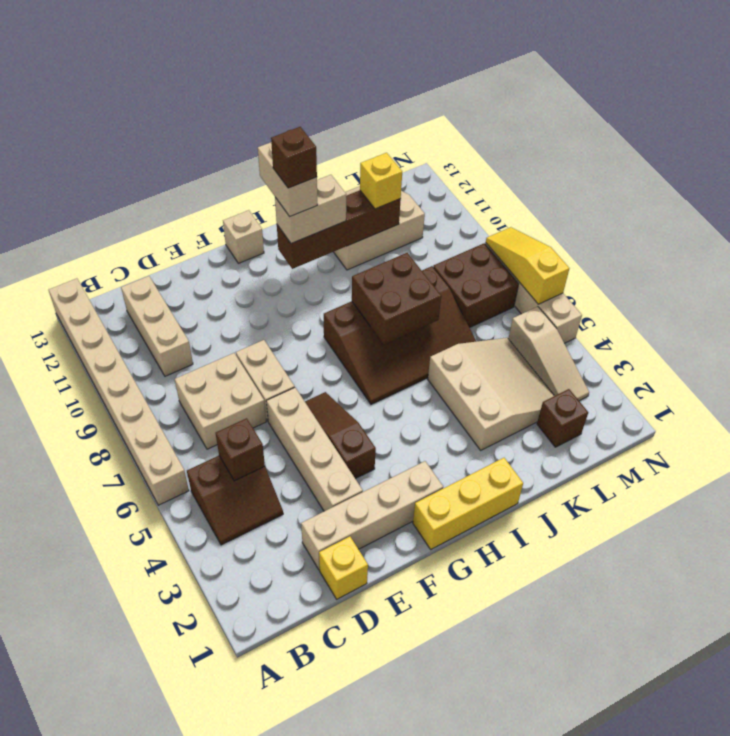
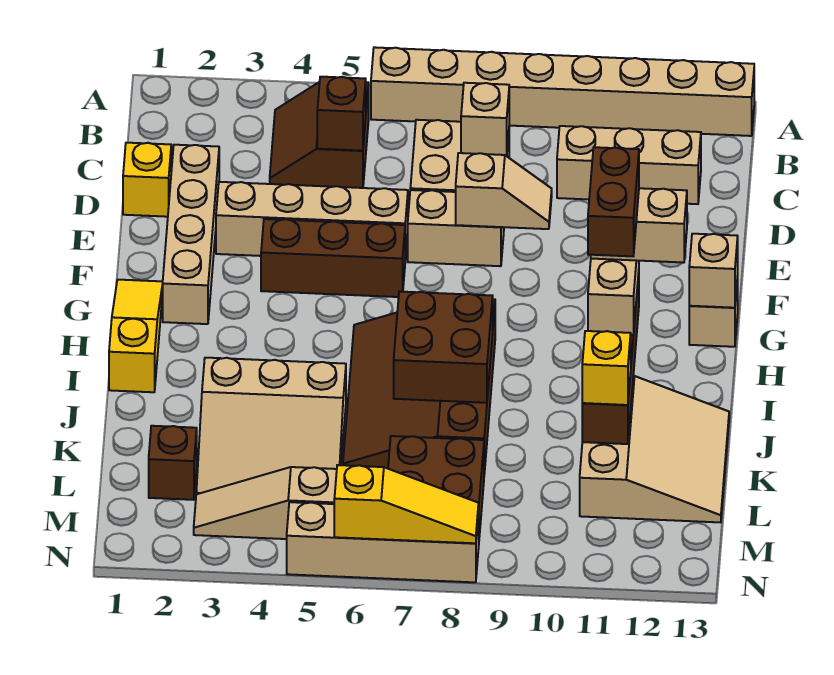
none -> tan brick C8 level 2
none -> tan slope E8:E9 level 2 top 8
brown slope F4:F6 level 1 top 4 -> brown brick F4:F6 level 1
yellow brick G1:I1 level 1 -> yellow slope G1:I1 level 1 top I
none -> tan brick G13 level 2
brown brick H11 level 5 -> brown brick H11:I11 level 5

